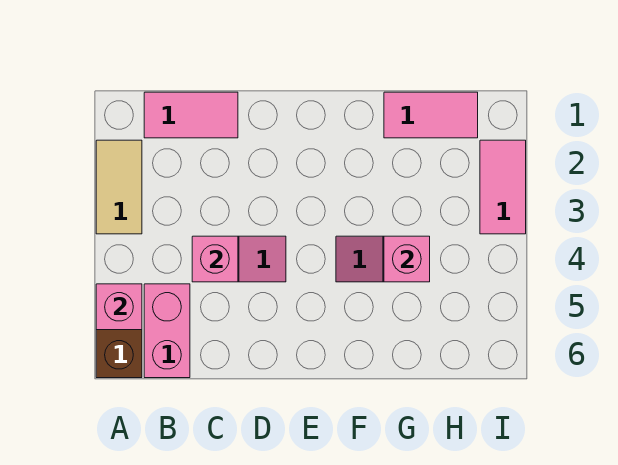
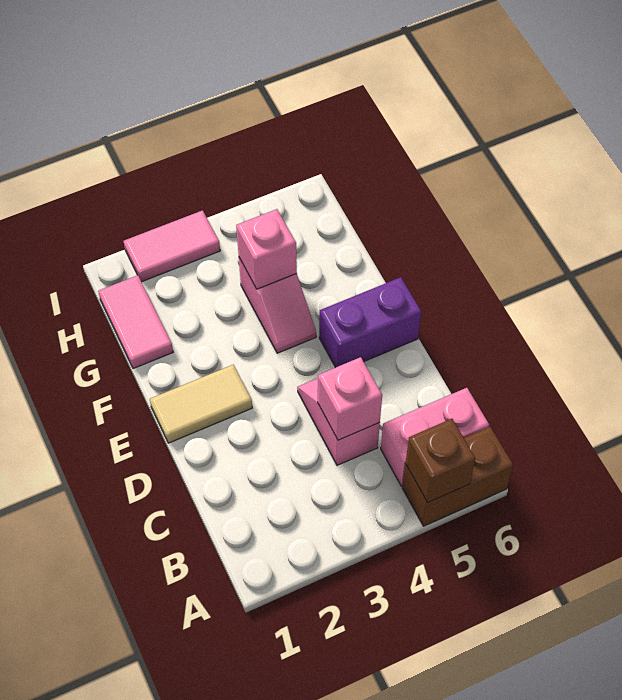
tan tile A2:A3 level 1 -> tan tile E1:E2 level 1
pink brick A5 level 2 -> brown brick A5 level 2
pink tile B1:C1 level 1 -> none
none -> purple brick E5:E6 level 1

